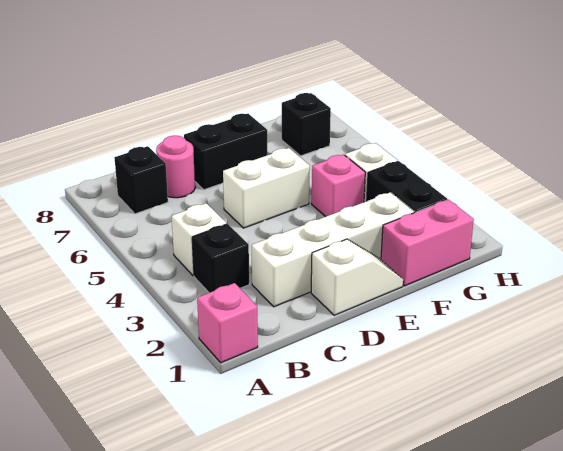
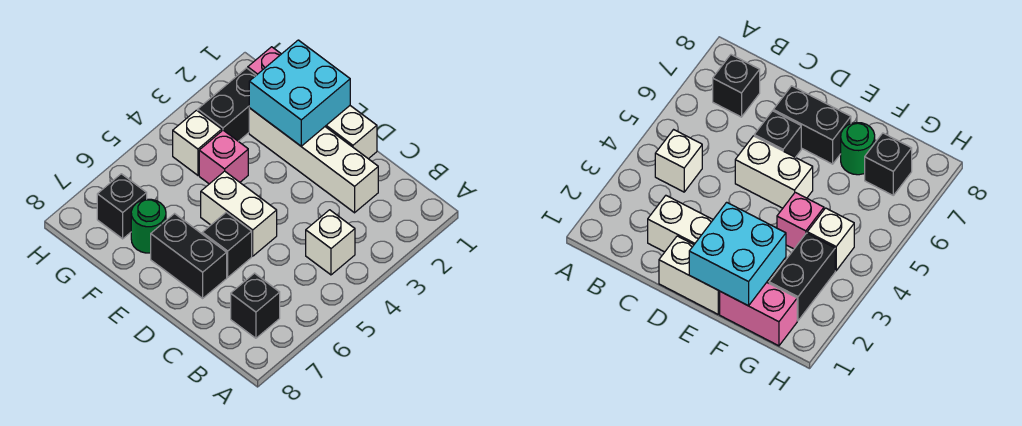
pink brick A1 level 1 -> none
black brick B3 level 1 -> black brick D6 level 1
pink round brick C7 level 1 -> none
white slope D1:E1 level 1 top D -> white brick D1:E1 level 1
none -> cyan brick E1:F2 level 2
none -> green round brick F7 level 1

